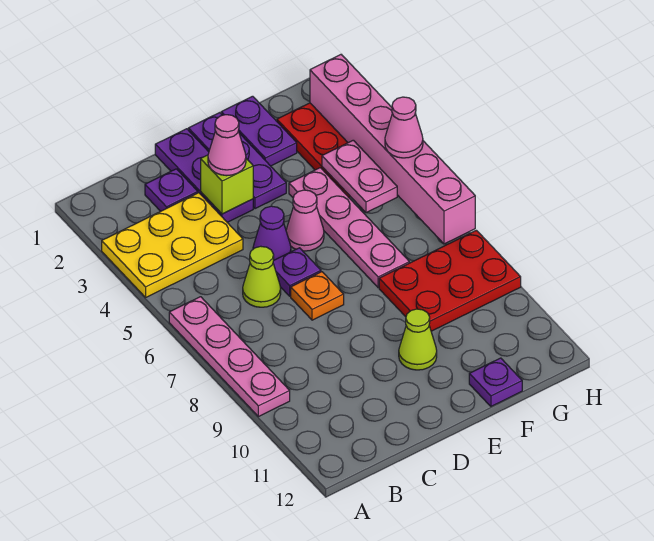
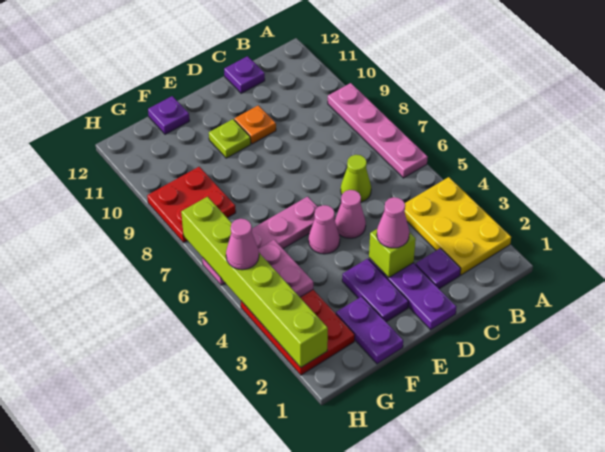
yellow plate A3:C4 level 1 -> yellow plate A2:B4 level 1
purple cone D5 level 1 -> pink cone D5 level 1
purple plate D6 level 1 -> purple plate C12 level 1
orange plate D7 level 1 -> orange plate D10 level 1
purple plate E1:E3 level 1 -> purple plate E2:E3 level 1
lime cone E10 level 1 -> lime plate E10 level 1
pink plate F4:F7 level 1 -> pink plate E6:H6 level 1
red plate F8:H9 level 1 -> red plate G8:H9 level 1
pink brick H2:H7 level 2 -> lime brick H2:H7 level 2

